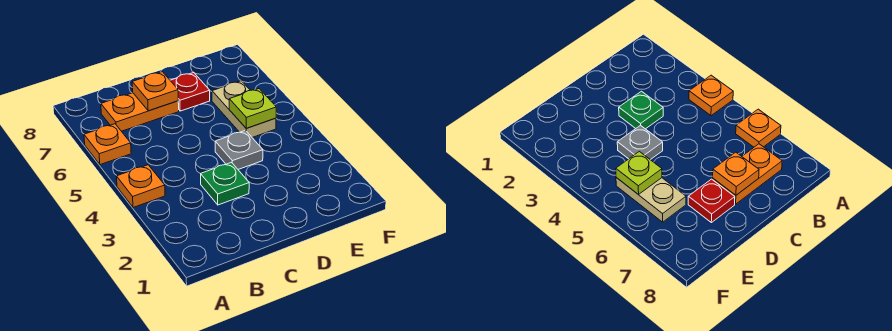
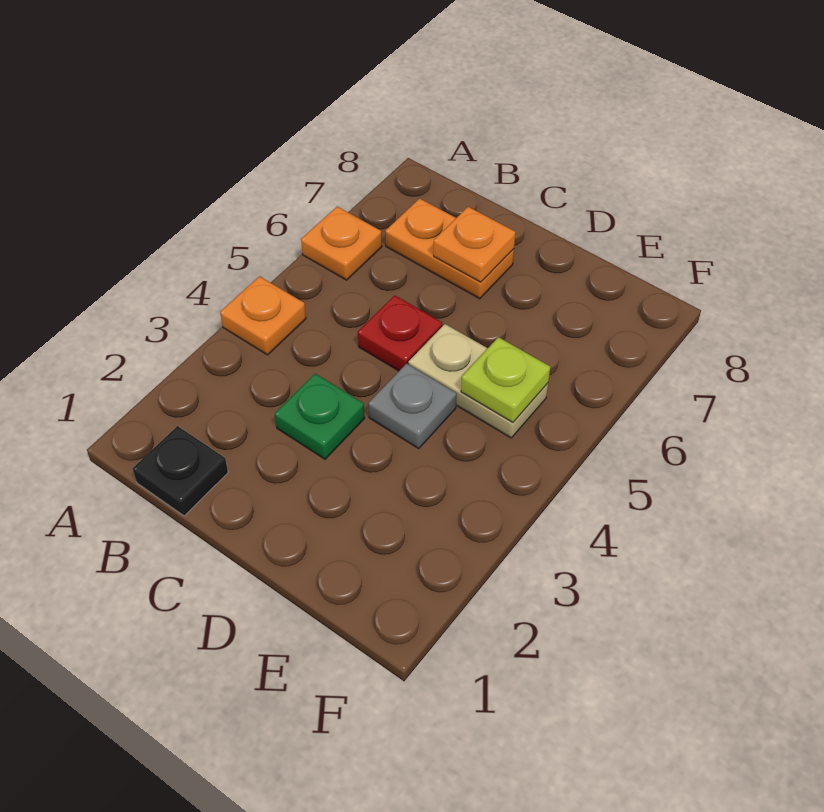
none -> black plate B1 level 1
red plate D7 level 1 -> red plate C5 level 1
tan plate E5:E6 level 1 -> tan plate D5:E5 level 1

